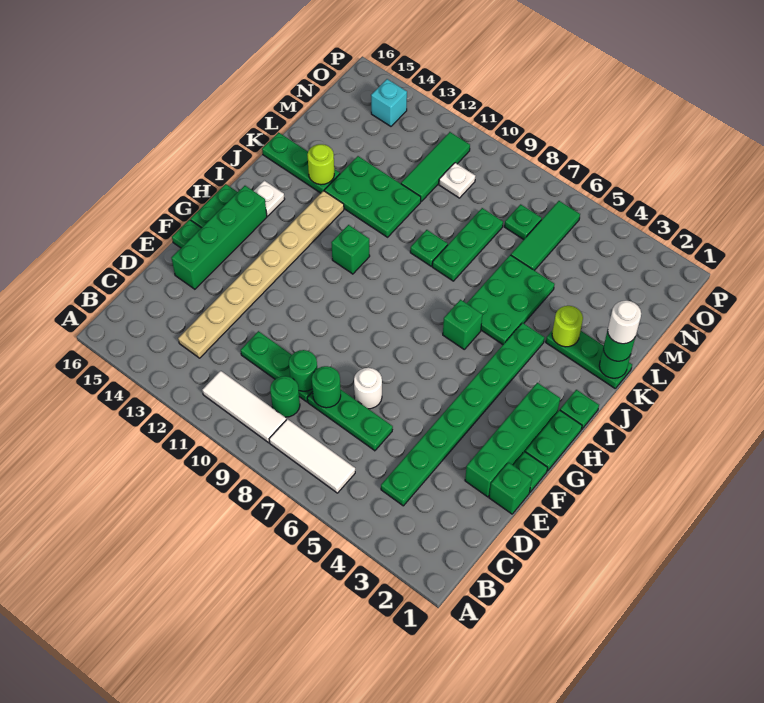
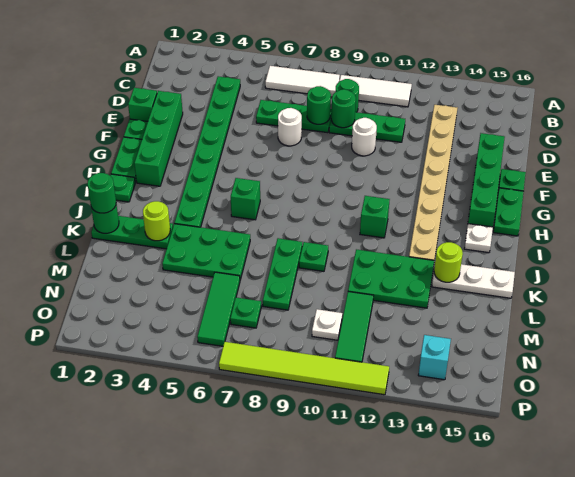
green plate J5:L6 level 1 -> green plate K4:L6 level 1
white round brick K1 level 4 -> white round brick E10 level 1
green plate K14:K16 level 1 -> white plate K14:K16 level 1
none -> lime tile P7:P12 level 1

